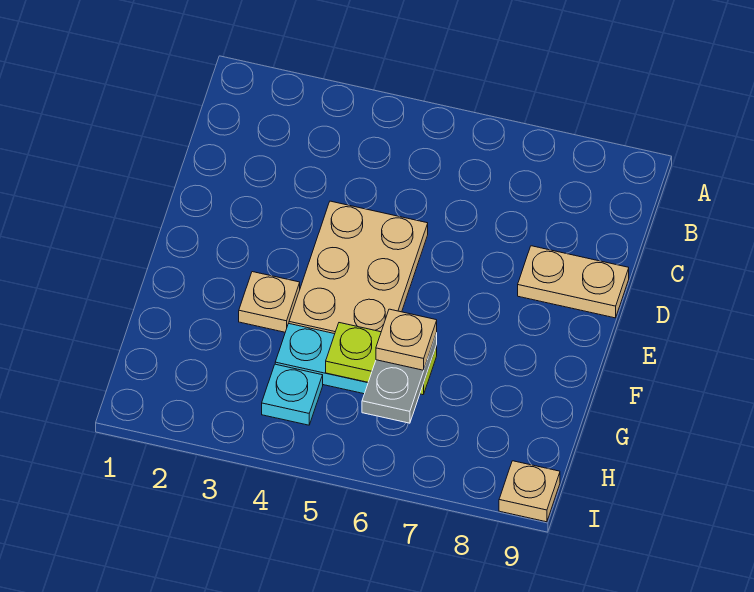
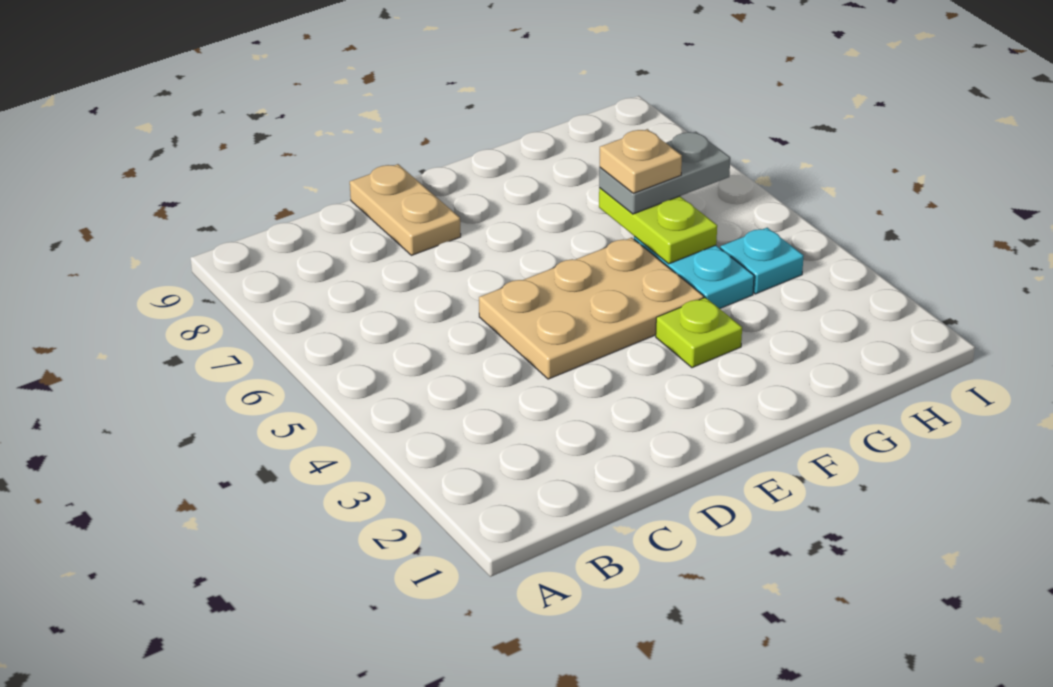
tan plate F3 level 1 -> lime plate F3 level 1
tan plate I9 level 1 -> none

